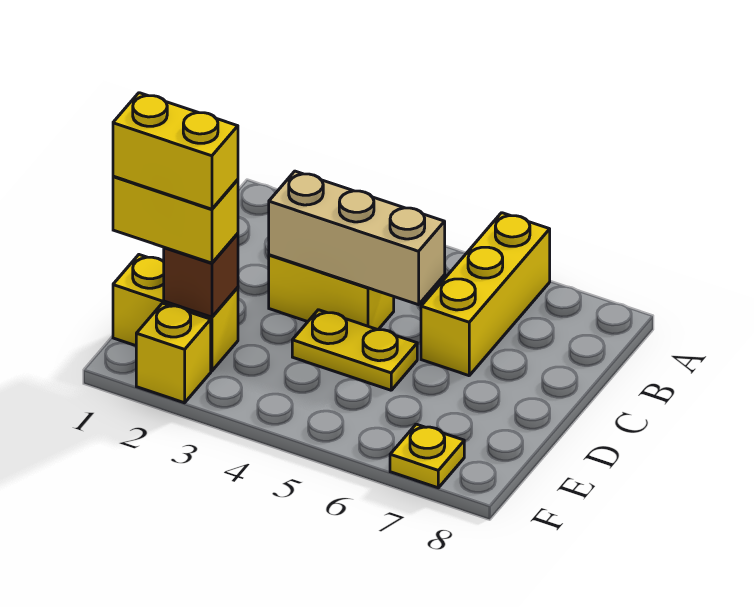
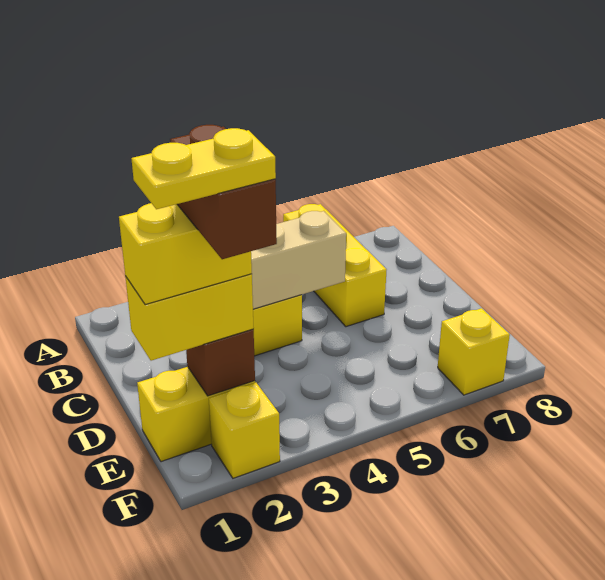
yellow plate D4:D5 level 1 -> yellow plate F1:F2 level 6
none -> brown brick E2:F2 level 5
yellow plate F7 level 1 -> yellow brick F7 level 1

